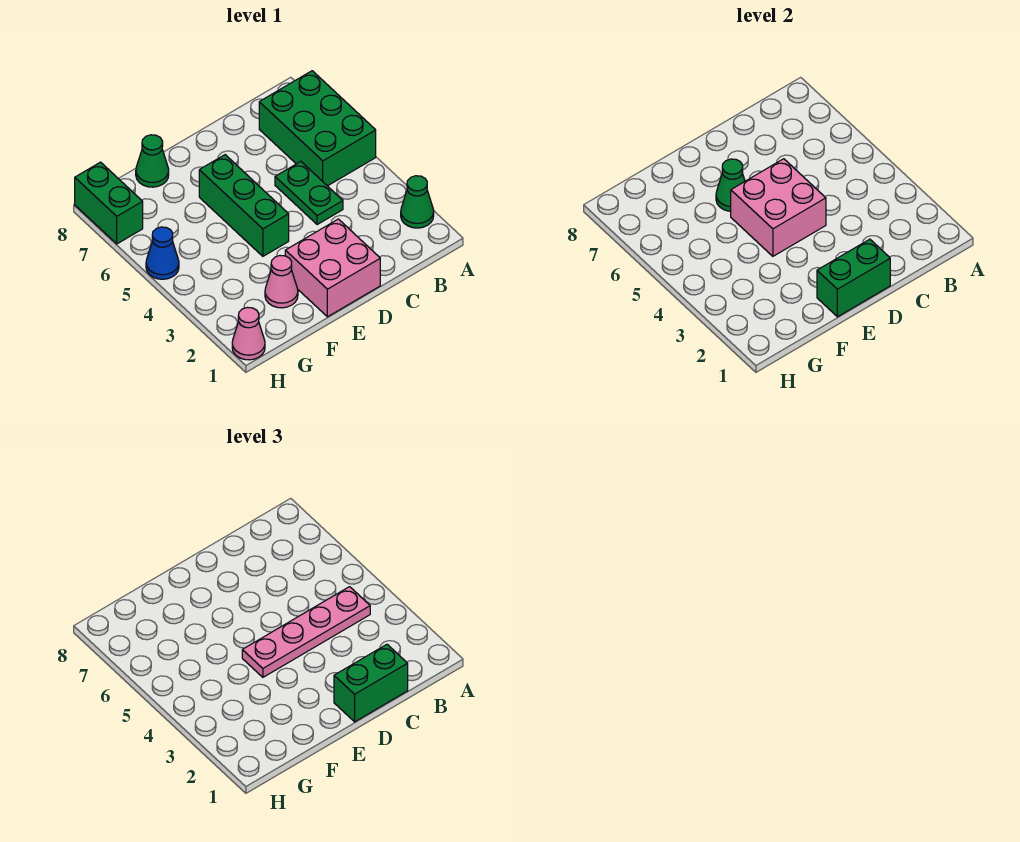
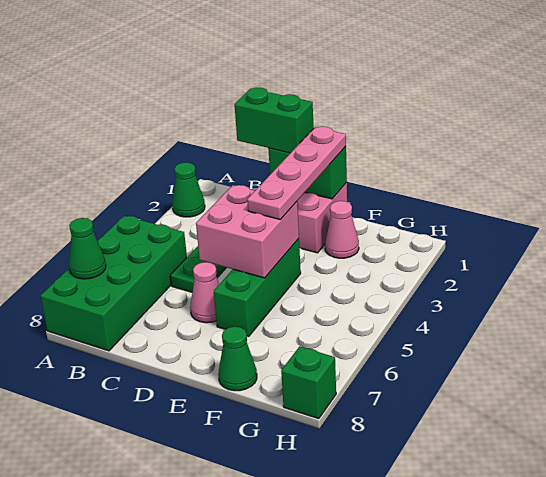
green brick A5:B7 level 1 -> green brick A5:B8 level 1
pink plate B4:E4 level 3 -> pink plate E1:E4 level 3
green cone E6 level 2 -> green cone A7 level 2
pink cone H1 level 1 -> pink cone D6 level 1
blue cone H5 level 1 -> none
green brick H7:H8 level 1 -> green brick H8 level 1

